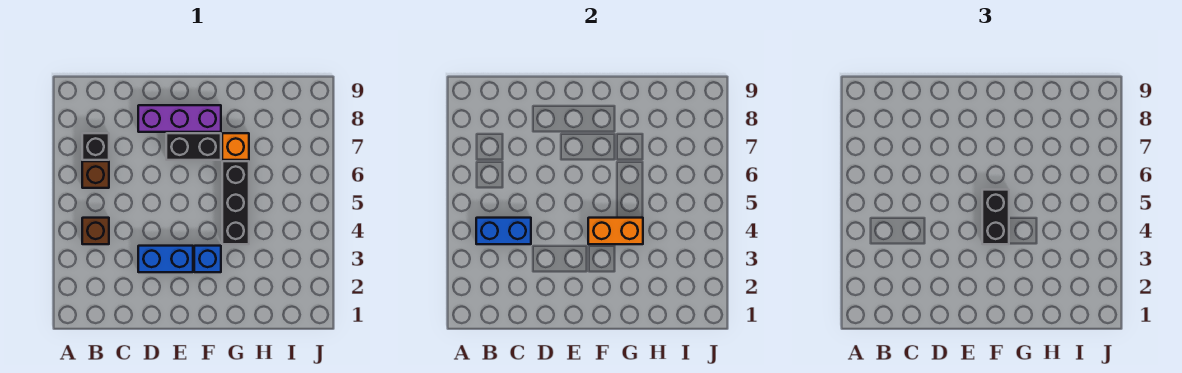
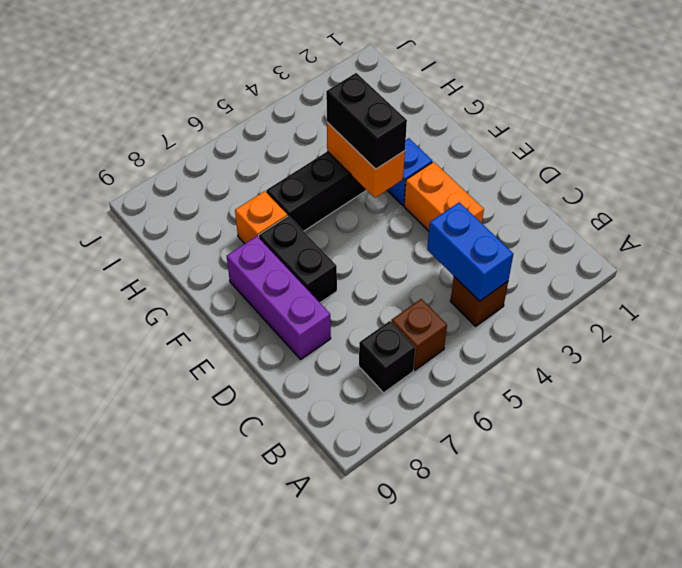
blue brick D3:E3 level 1 -> orange brick D3:E3 level 1
black brick F4:F5 level 3 -> black brick F4:G4 level 3

